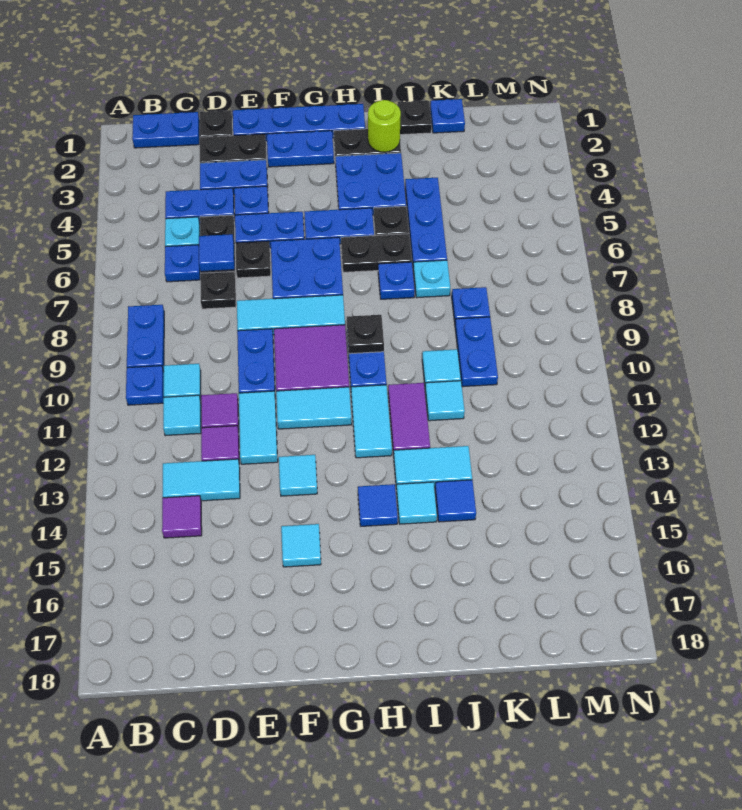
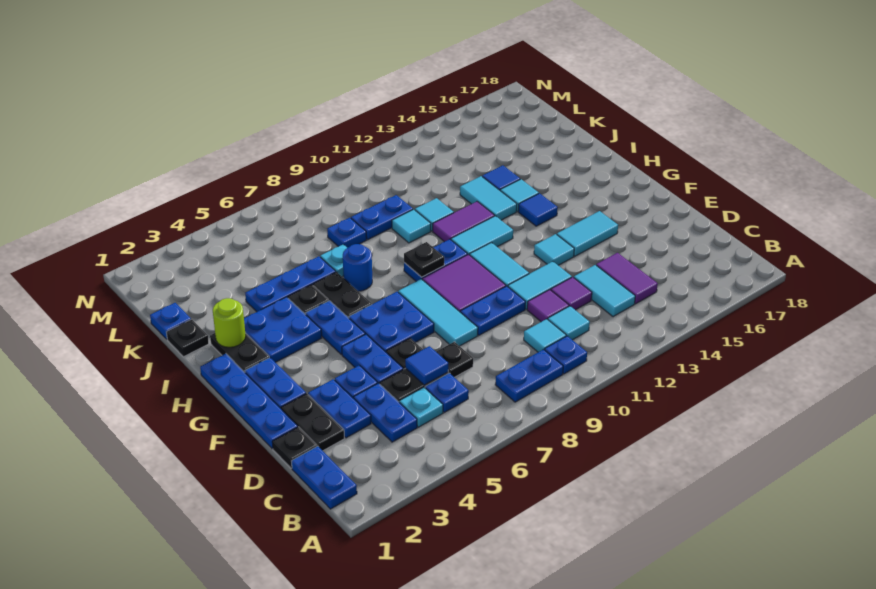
purple tile C14 level 1 -> purple tile C14:D14 level 1
cyan tile F15 level 1 -> cyan tile F14:F15 level 1
blue plate I7 level 1 -> blue round brick I7 level 1

